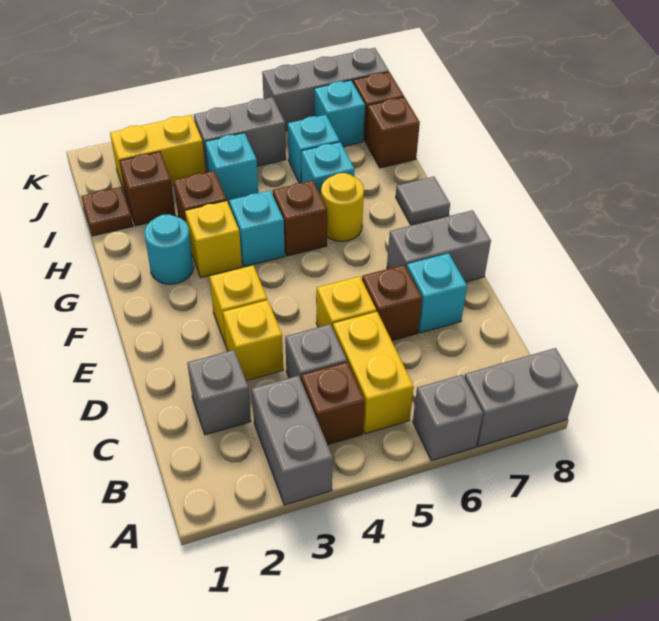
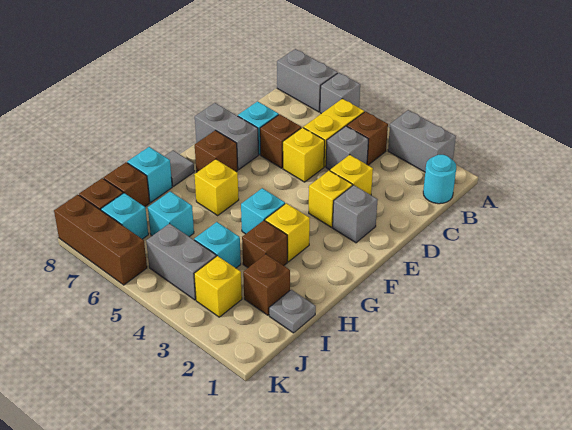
grey brick A3:B3 level 1 -> grey brick A2:A3 level 1
grey brick C2 level 1 -> grey brick E2 level 1
cyan round brick G2 level 1 -> cyan round brick B1 level 1
brown brick G5 level 1 -> brown brick F7 level 1
yellow round brick G6 level 1 -> yellow brick G6 level 1
cyan brick H6 level 1 -> cyan brick H8 level 1
brown plate I1 level 1 -> grey plate I1 level 1
yellow brick J2:J3 level 1 -> yellow brick J3 level 1
grey brick K6:K8 level 1 -> brown brick K6:K8 level 1

